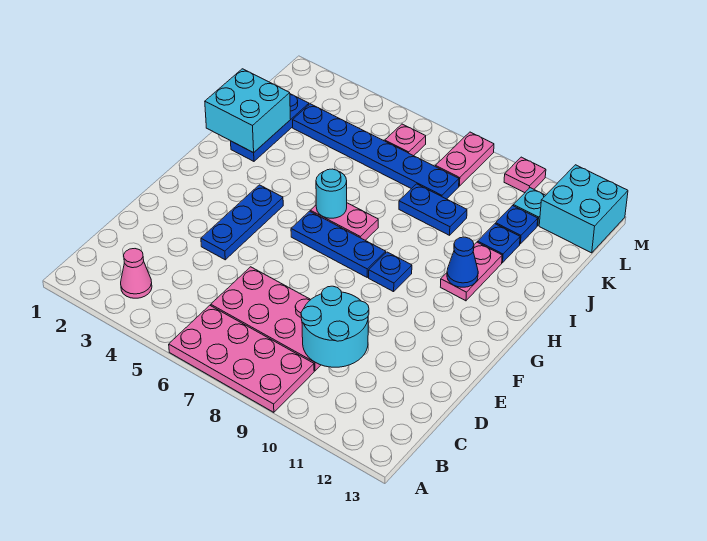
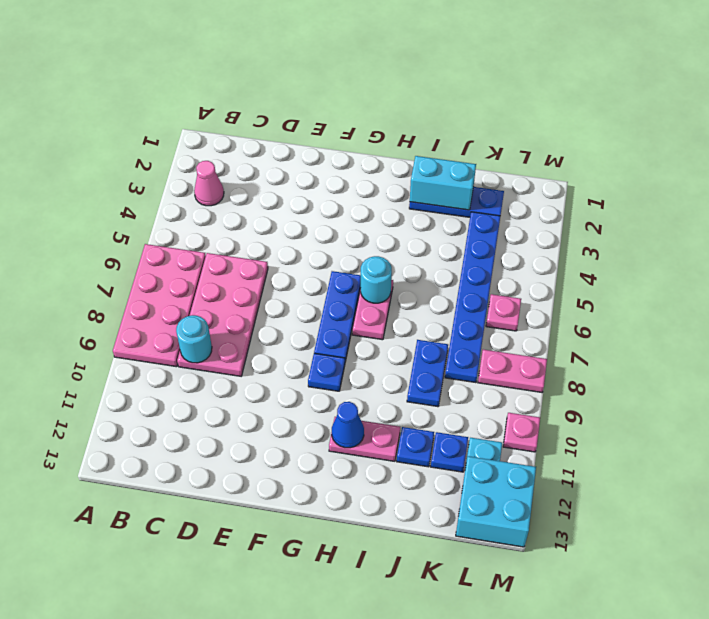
cyan round brick C9:D10 level 2 -> cyan round brick C9 level 2
blue plate E4:G4 level 1 -> none
cyan brick I1:J2 level 2 -> cyan brick I2:J2 level 2

